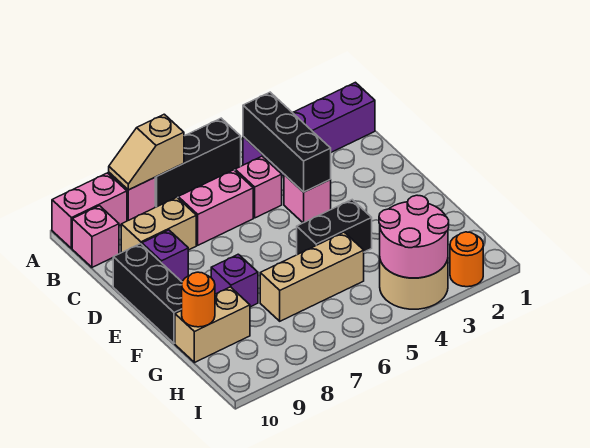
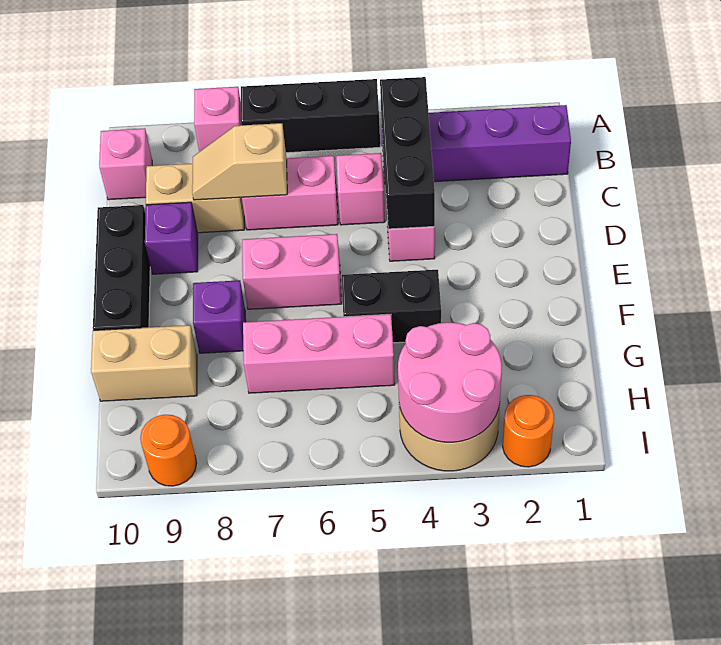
tan slope A7:A8 level 2 top 7 -> tan slope C7:C8 level 2 top 7
pink brick A9:A10 level 1 -> pink brick E6:E7 level 1
tan brick G5:G7 level 1 -> pink brick G5:G7 level 1
orange round brick G10 level 2 -> orange round brick I9 level 1

